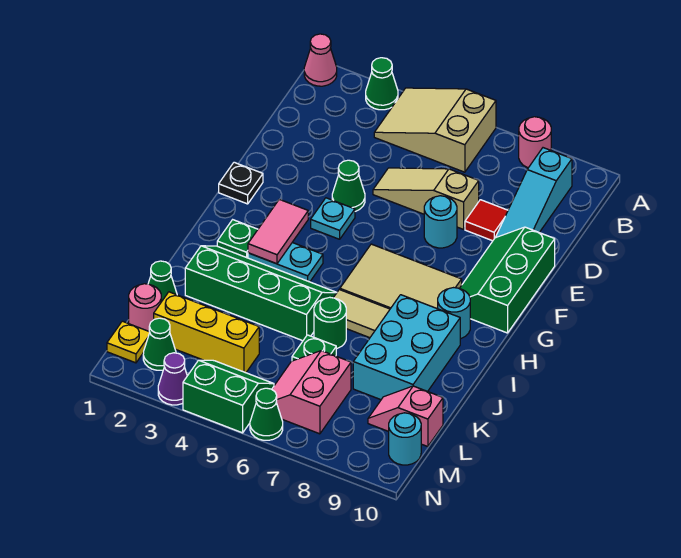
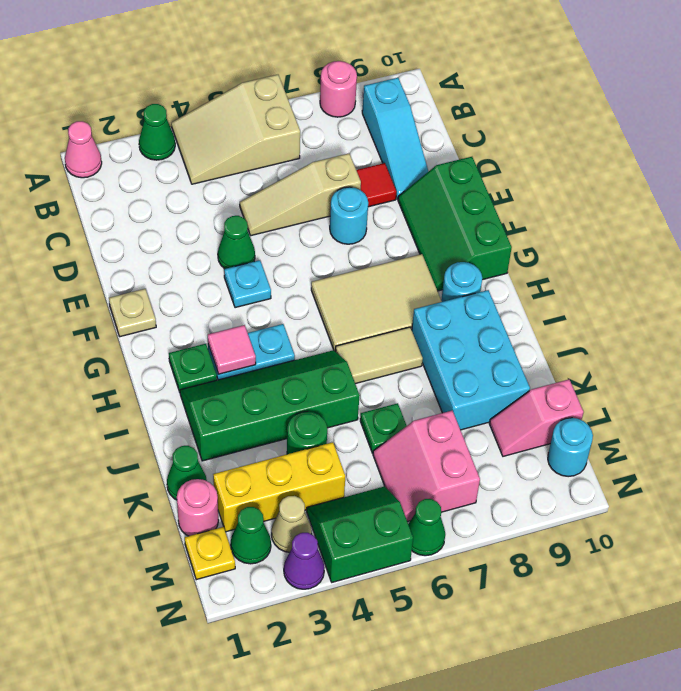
black plate F1 level 1 -> tan plate F1 level 1
pink tile G3:H3 level 2 -> pink tile H3 level 2
green round brick J6 level 1 -> green round brick K4 level 1
none -> tan cone M3 level 1

